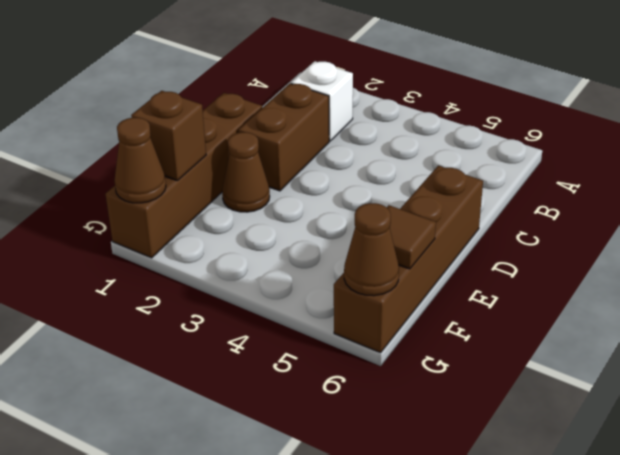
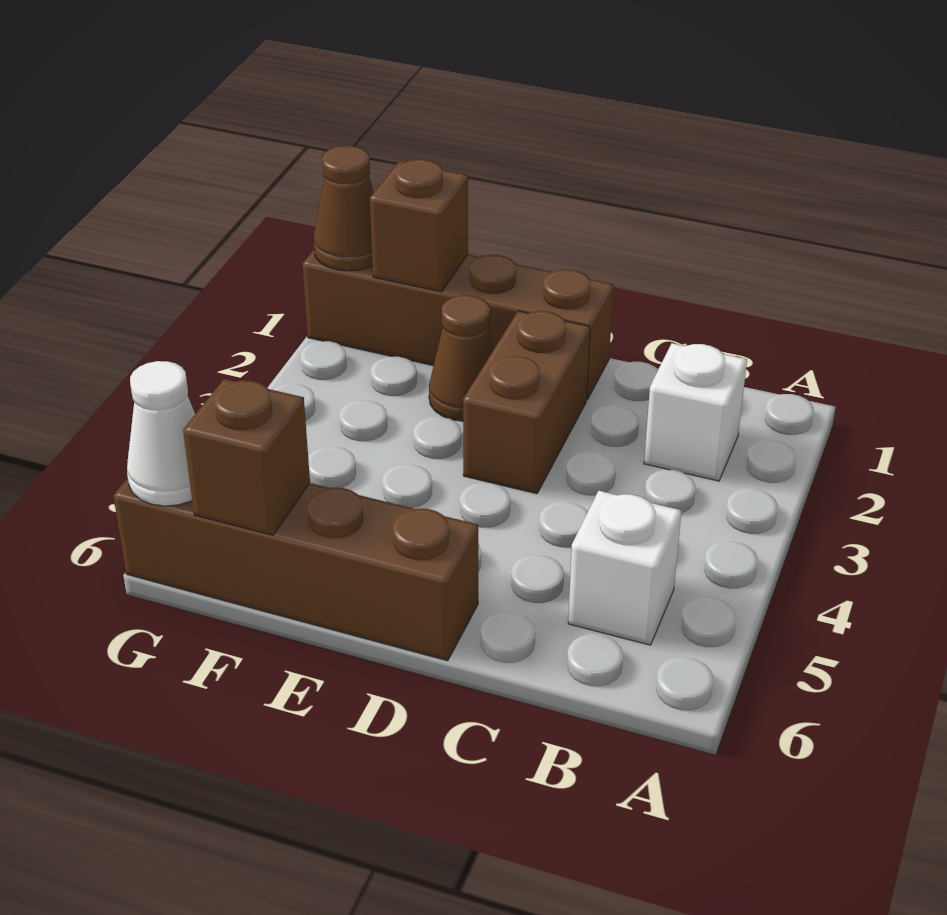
none -> white brick B5 level 1
brown brick C2:D2 level 1 -> brown brick D2:D3 level 1
brown tile F6 level 2 -> brown brick F6 level 2
brown cone G6 level 2 -> white cone G6 level 2

